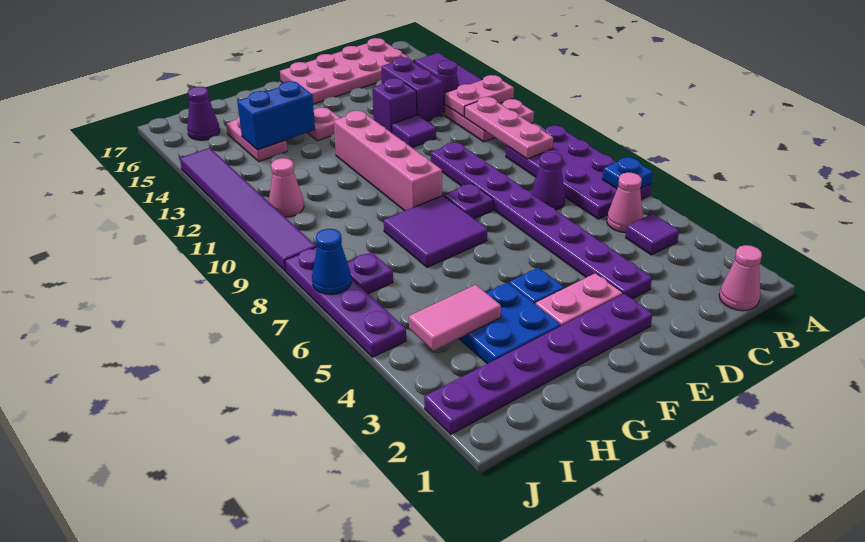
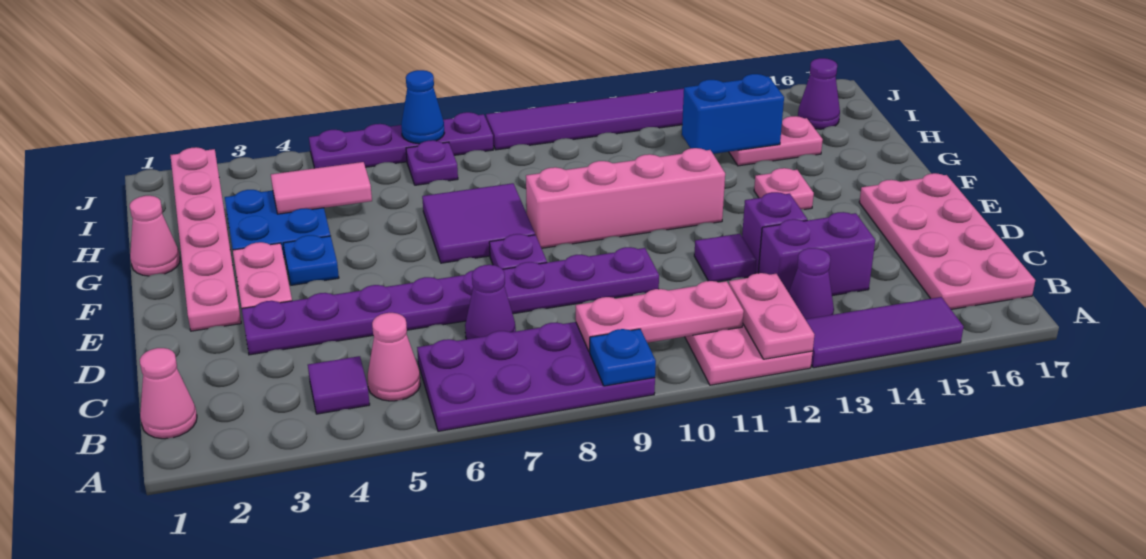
blue plate A6 level 2 -> blue plate A9 level 2
purple plate E2:J2 level 1 -> pink plate E2:J2 level 1
blue brick G14:H14 level 2 -> blue brick H13:H14 level 2
pink tile H4:I4 level 2 -> pink tile H4:H5 level 2
pink cone I11 level 1 -> pink cone G1 level 1

